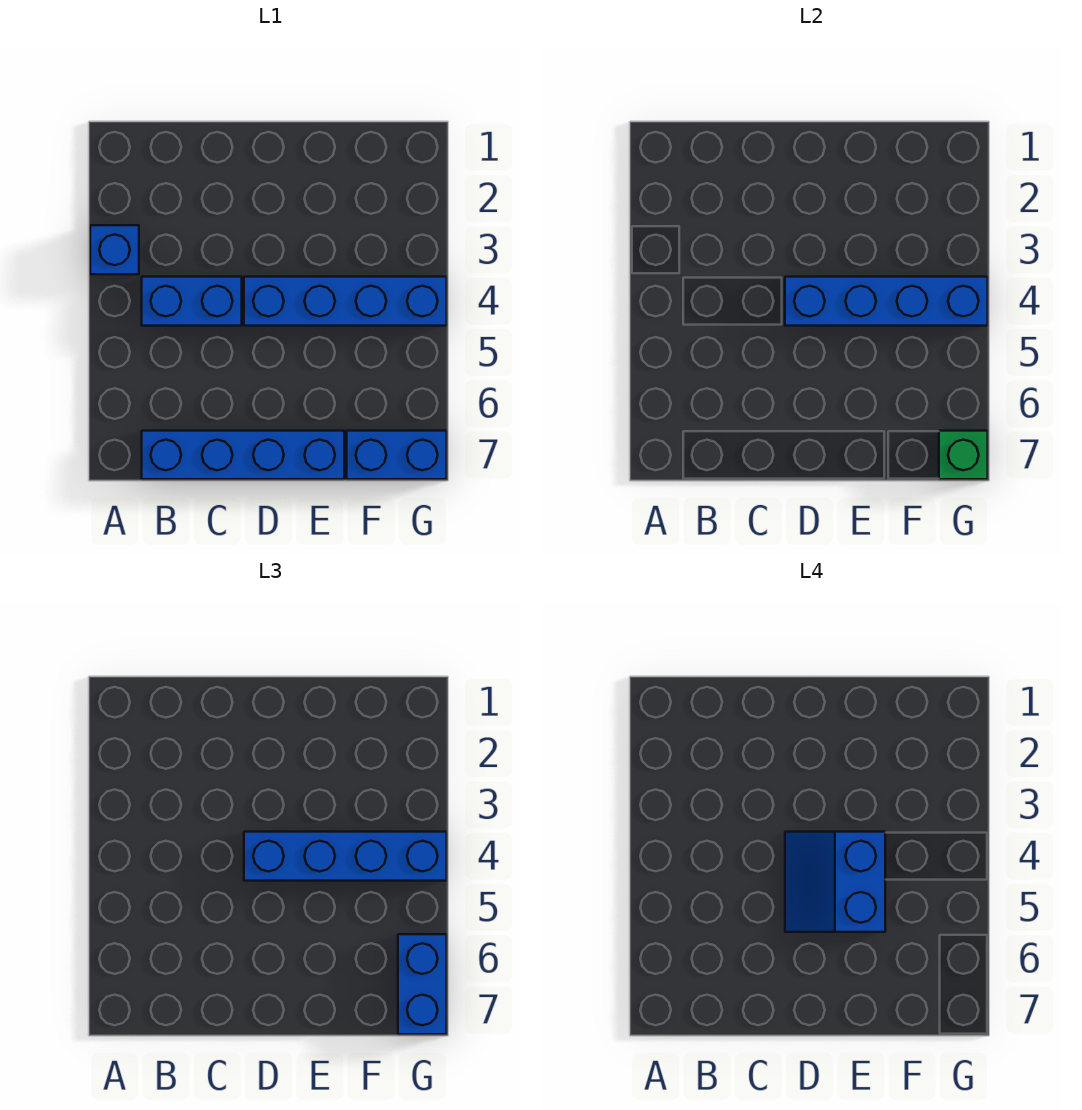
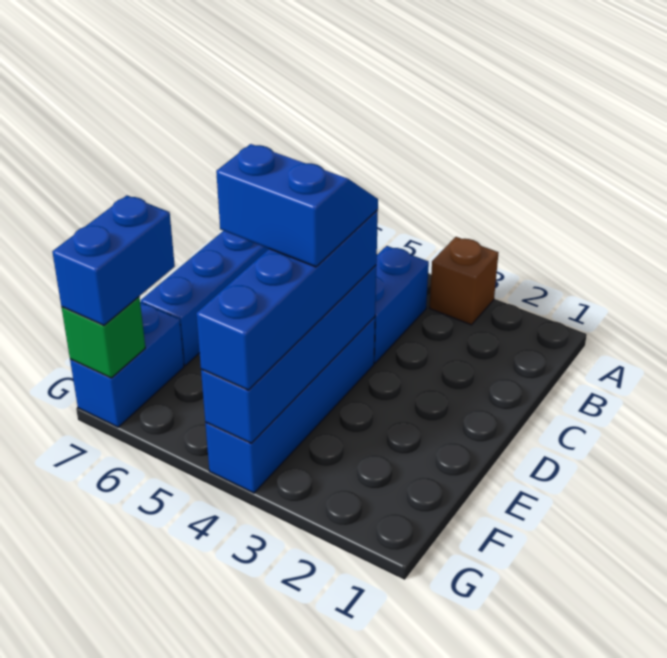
blue brick A3 level 1 -> brown brick A3 level 1
blue brick G6:G7 level 3 -> blue brick F7:G7 level 3

